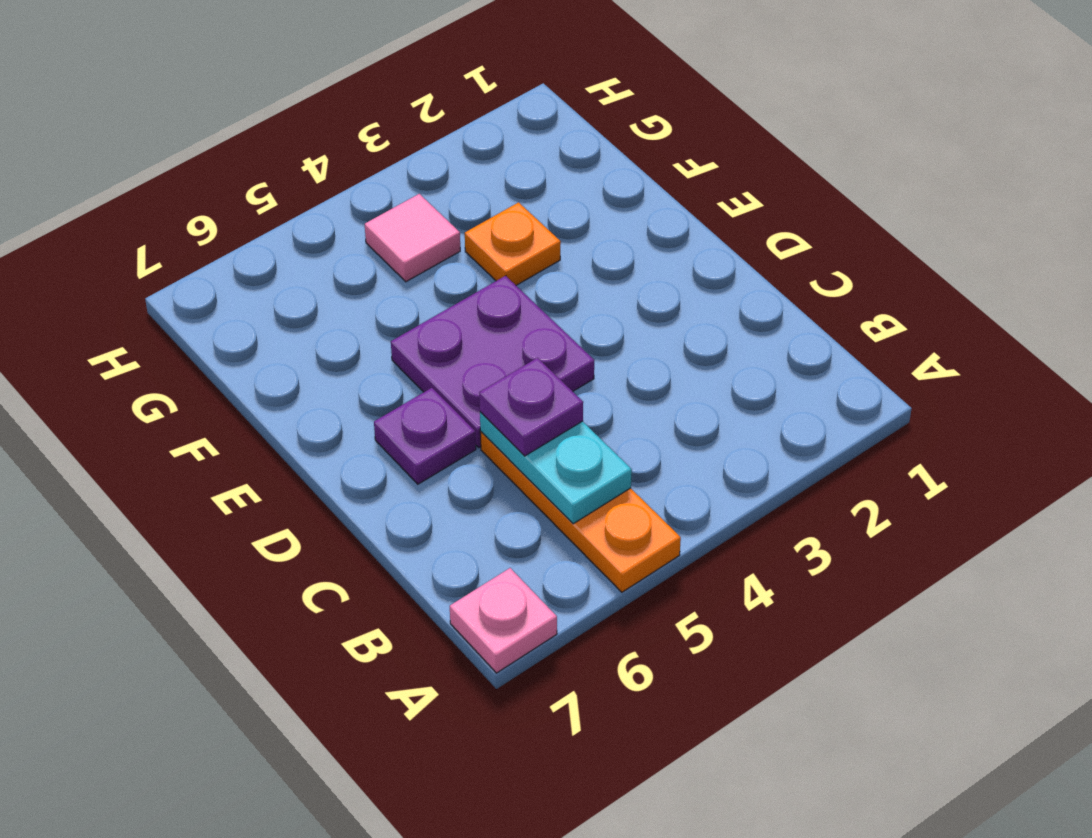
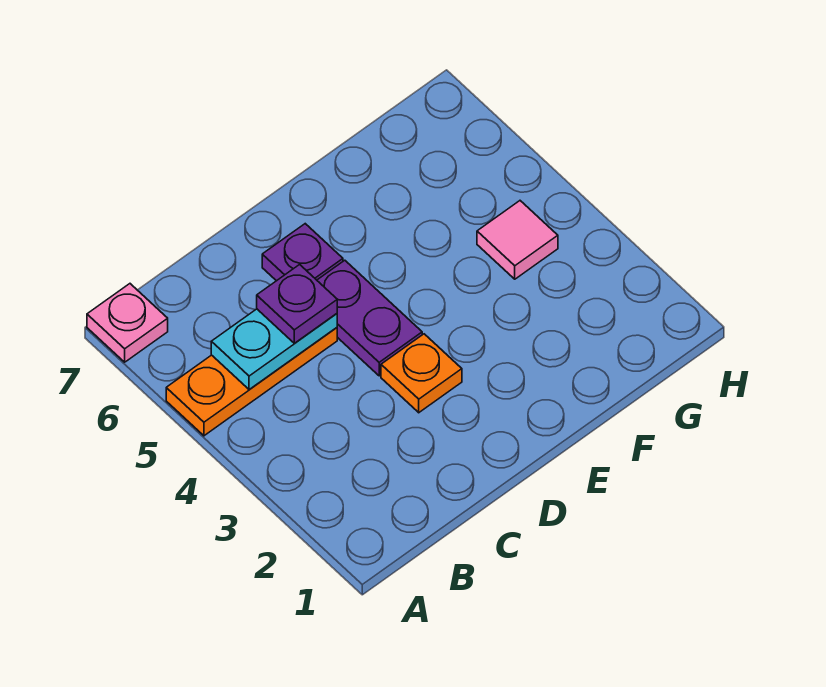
purple plate D4:E5 level 1 -> purple plate D4:D5 level 1
orange plate F3 level 1 -> orange plate D3 level 1

